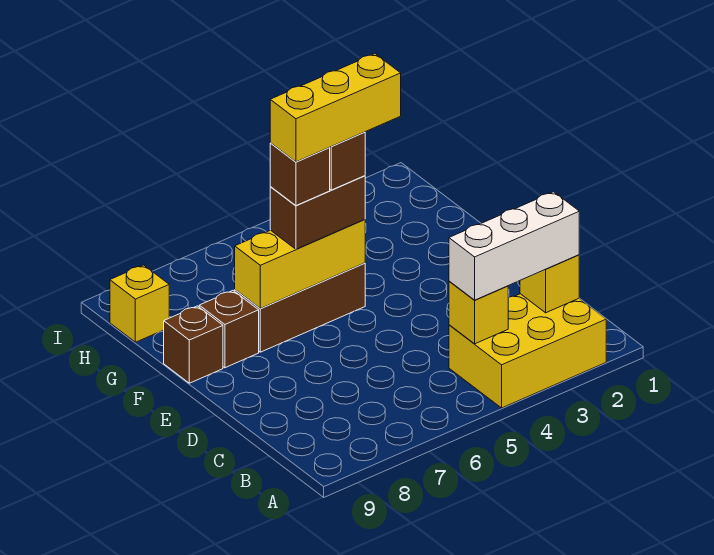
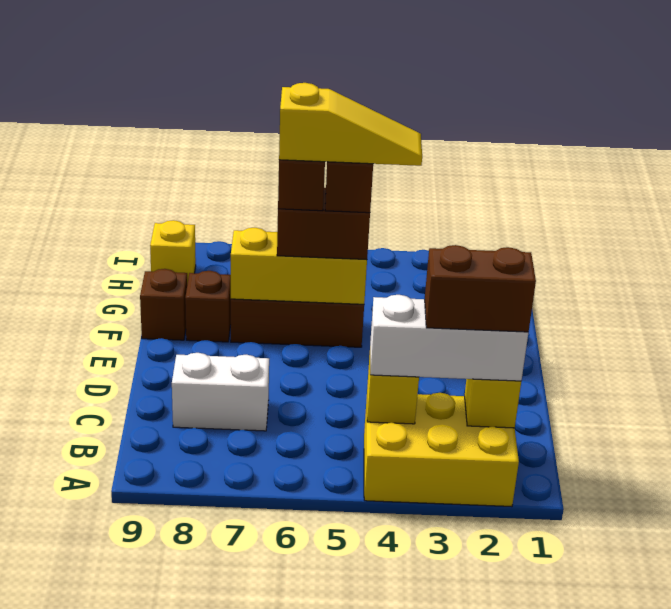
none -> brown brick B2:B3 level 4
none -> white brick C7:C8 level 1
yellow brick F4:F6 level 5 -> yellow slope F4:F6 level 5 top 6

